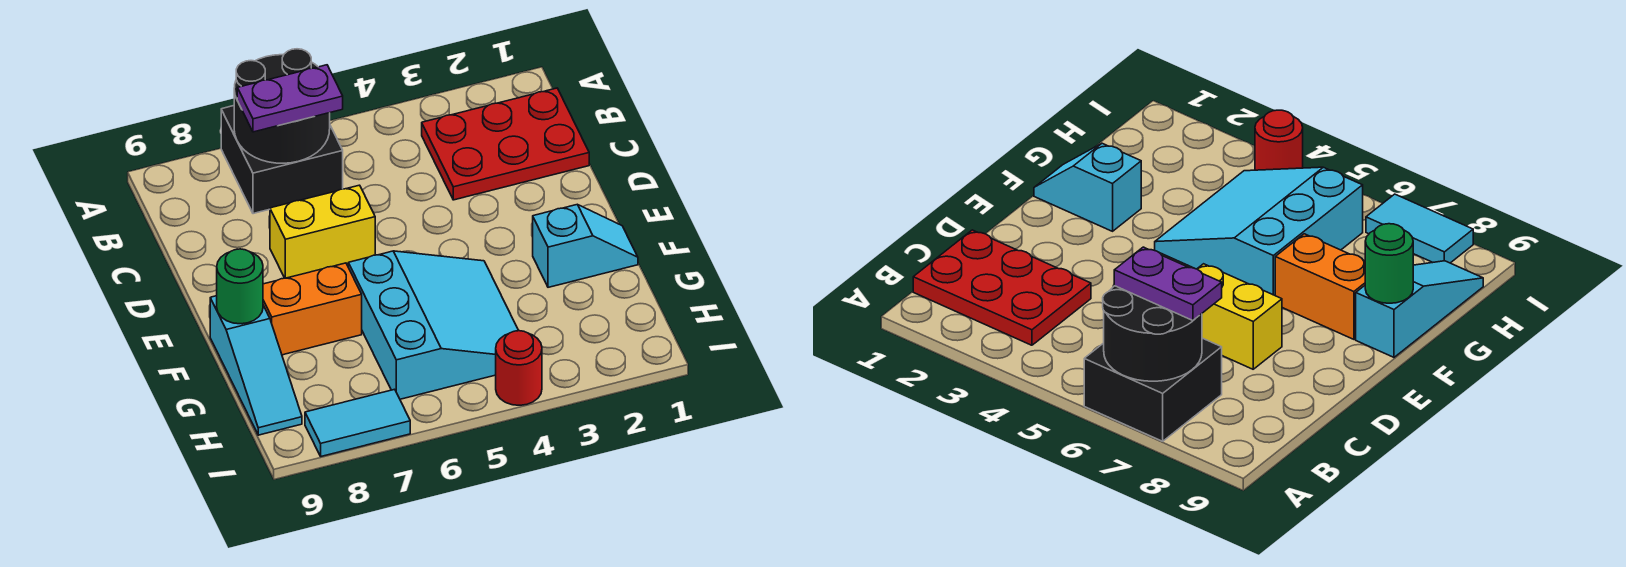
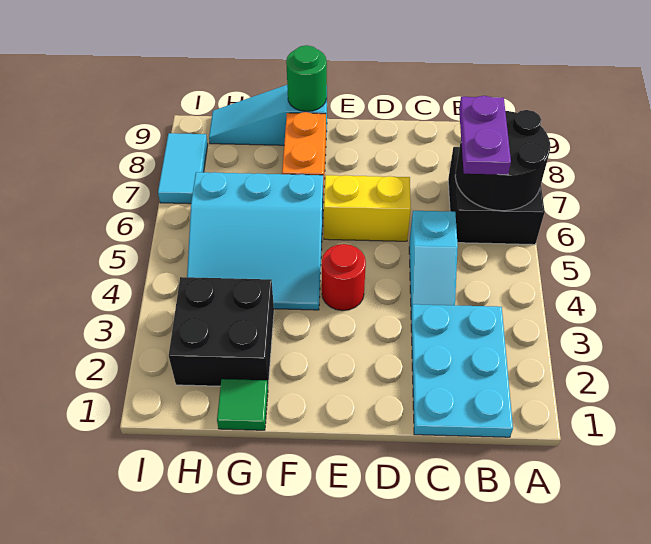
red plate B1:C3 level 1 -> cyan plate B1:C3 level 1
yellow brick D6:D7 level 1 -> yellow brick D6:E6 level 1
cyan slope F1:F2 level 1 top 2 -> cyan slope C4:C5 level 1 top 5
none -> green tile G1 level 1
none -> black brick G2:H3 level 1
red round brick I4 level 1 -> red round brick E4 level 1

